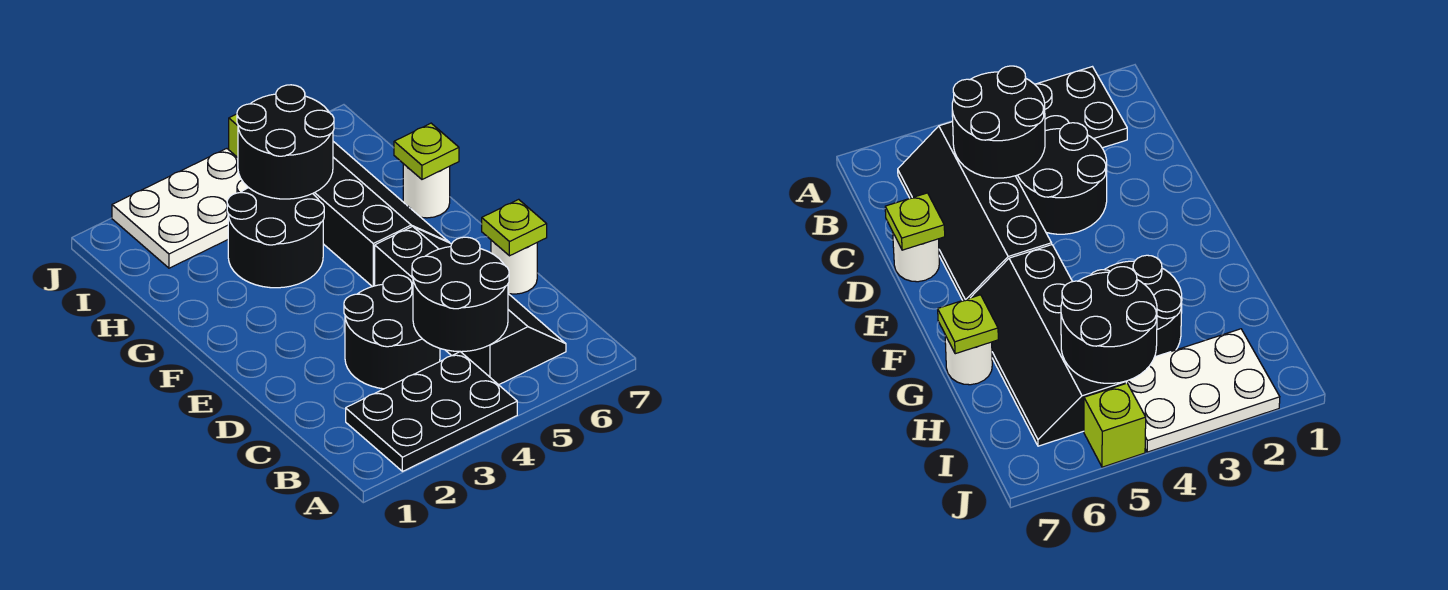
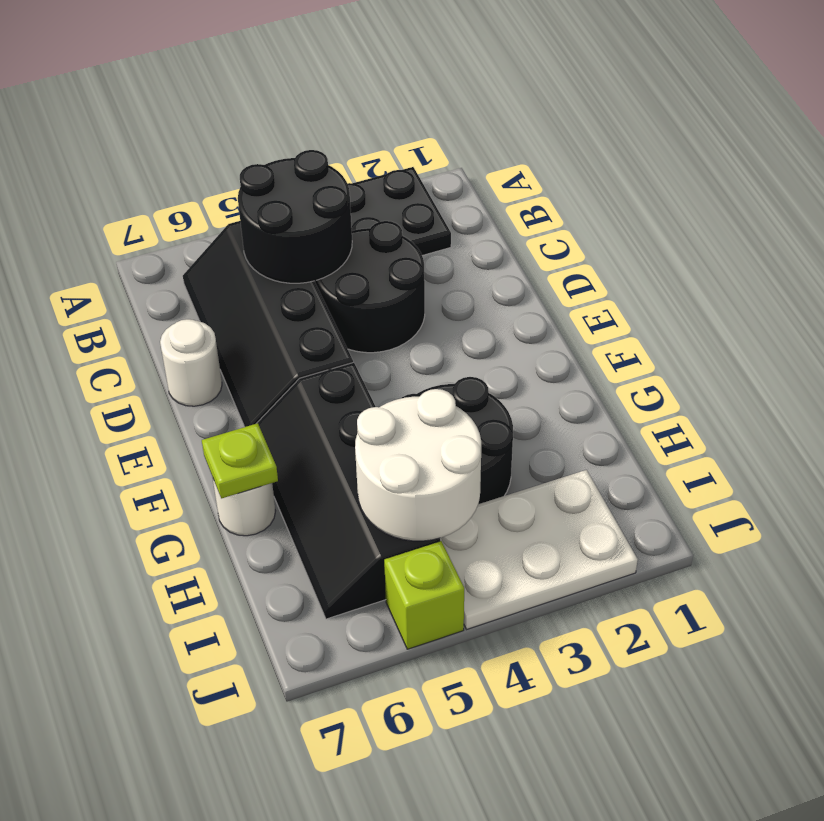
lime plate D7 level 2 -> none
black round brick H4:I5 level 2 -> white round brick H4:I5 level 2

